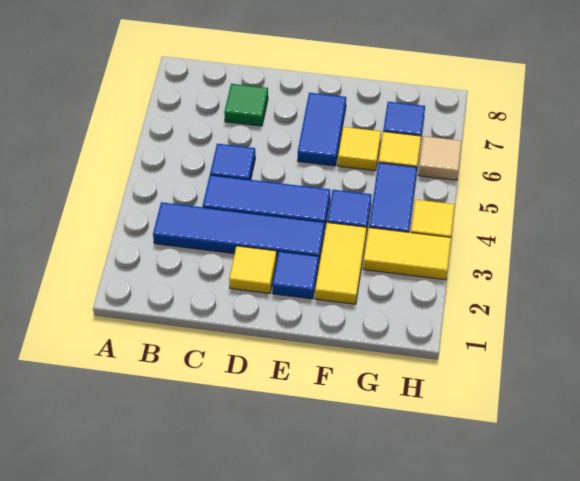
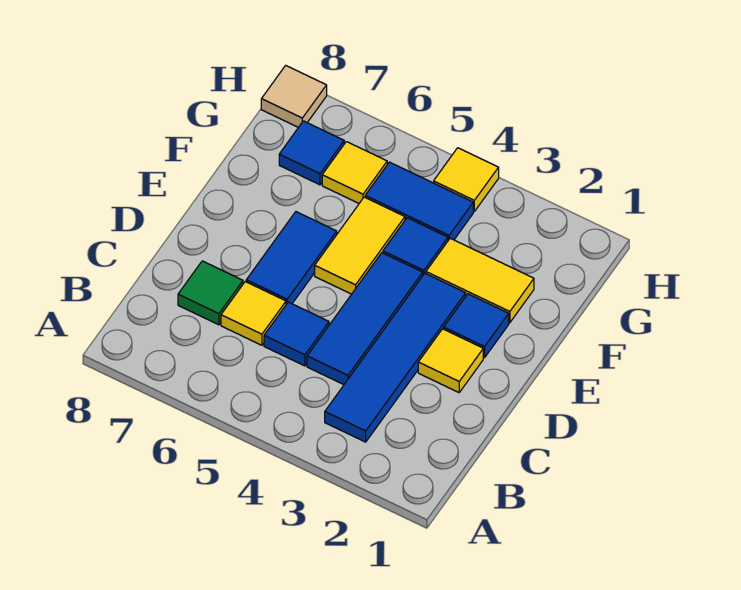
blue tile E6:E7 level 1 -> blue tile D6:E6 level 1
yellow tile F6 level 1 -> yellow tile C6 level 1
yellow tile G3:H3 level 1 -> yellow tile E5:F5 level 1
tan tile H6 level 1 -> tan tile H8 level 1

